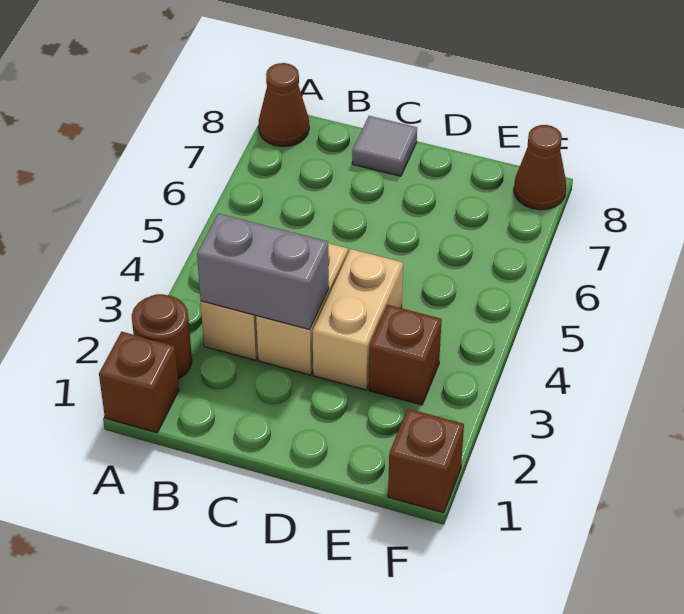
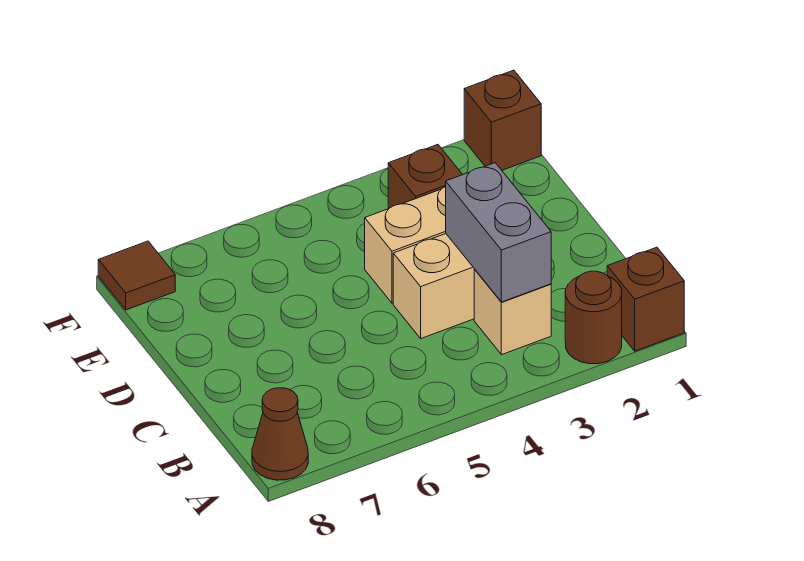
grey tile C8 level 1 -> none
brown cone F8 level 1 -> brown tile F8 level 1

